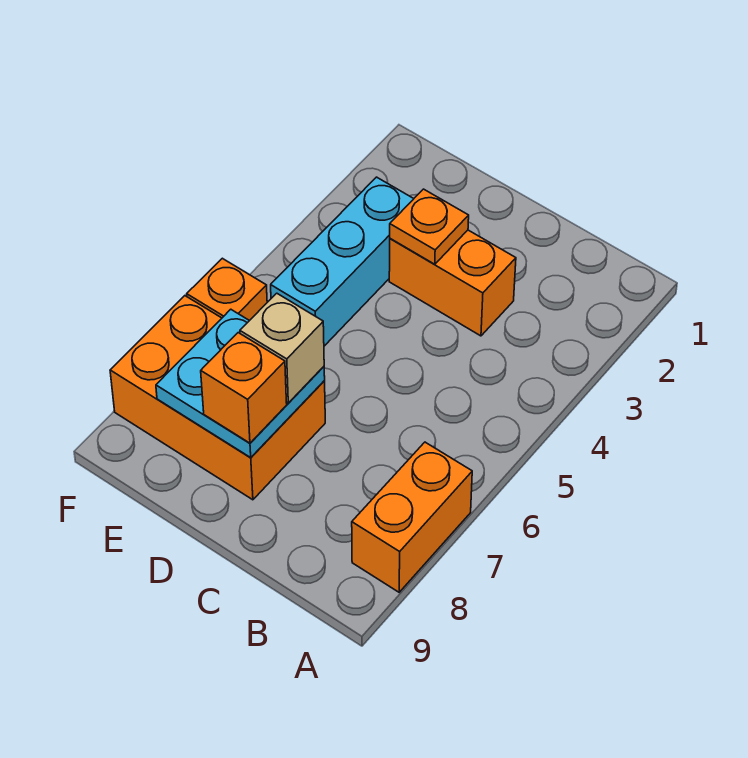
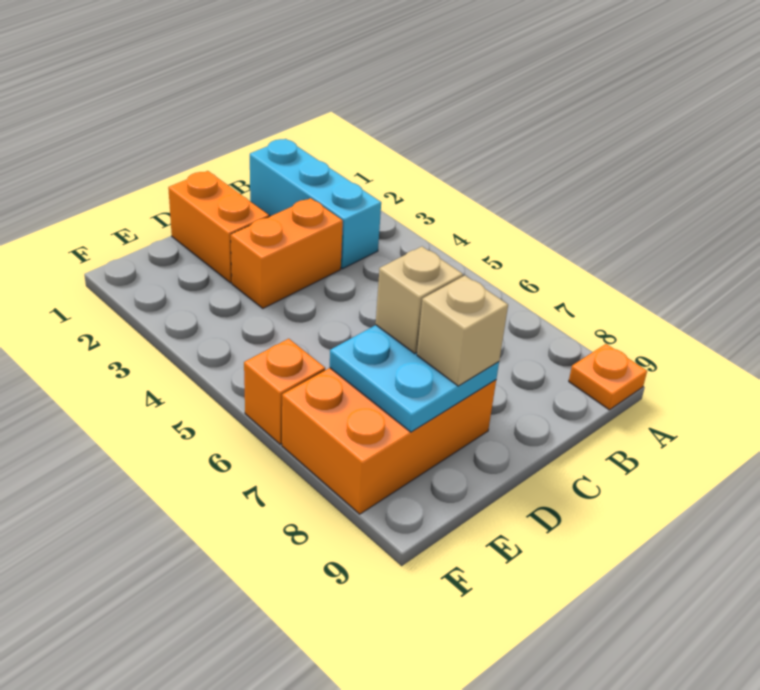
orange brick A7:A8 level 1 -> orange brick D1:D2 level 1
orange plate D3 level 2 -> orange plate A9 level 1
orange brick D8 level 3 -> tan brick D8 level 3
cyan brick E3:E5 level 1 -> cyan brick B1:B3 level 1

